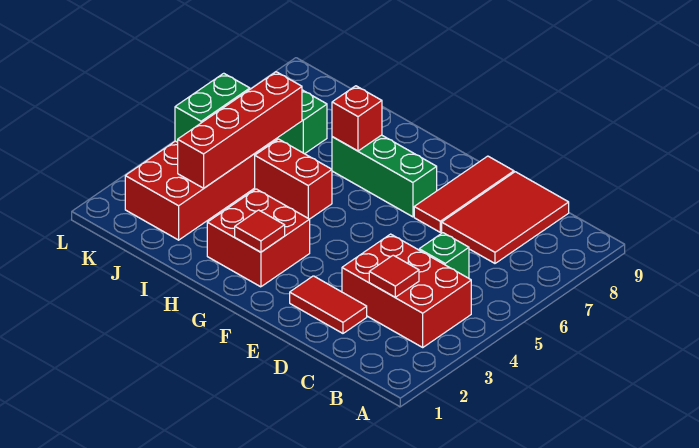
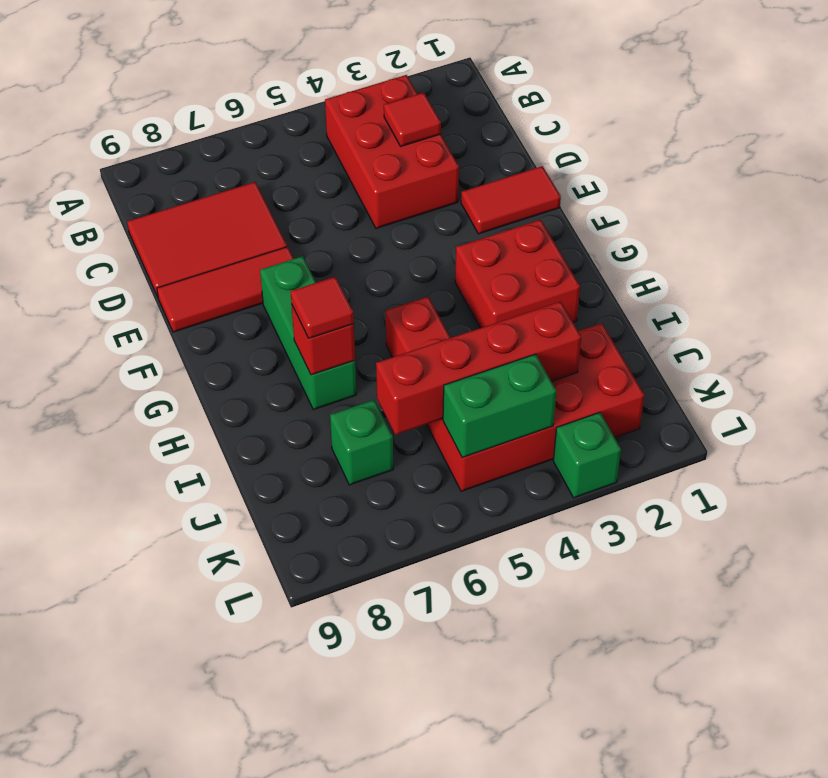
green brick C5 level 1 -> green brick L3 level 1
red tile D2:E2 level 1 -> red tile E1:E2 level 1
red tile G2 level 2 -> red tile H7 level 3

